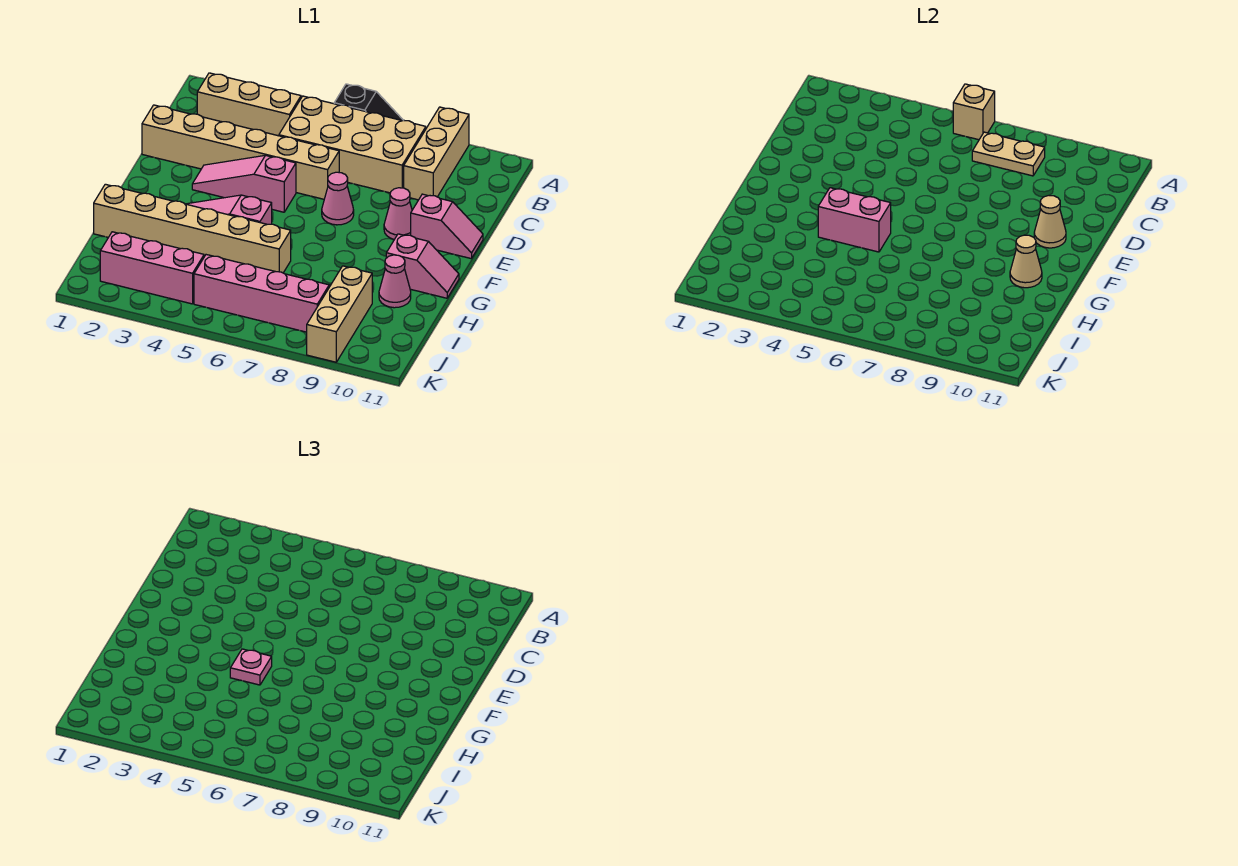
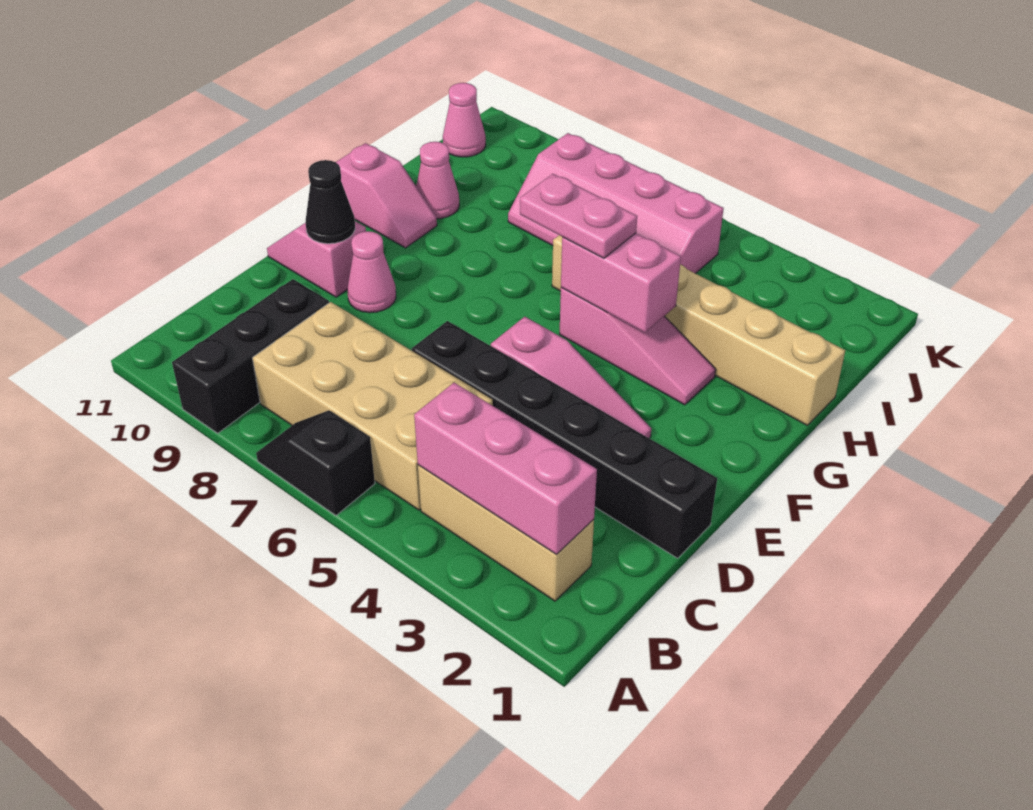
tan brick A6 level 2 -> none
tan brick A9:C9 level 1 -> black brick A9:C9 level 1
tan plate B7:B8 level 2 -> none
tan brick D1:D6 level 1 -> black brick D1:D6 level 1
pink cone E7 level 1 -> pink cone J11 level 1
tan cone E10 level 2 -> black cone E10 level 2
pink plate G5 level 3 -> pink plate G5:G6 level 3
pink slope G10:G11 level 1 top 10 -> pink slope G10:G11 level 1 top 11
tan cone G10 level 2 -> none
tan brick I9:K9 level 1 -> none
pink brick J2:J4 level 1 -> pink brick B2:B4 level 2

